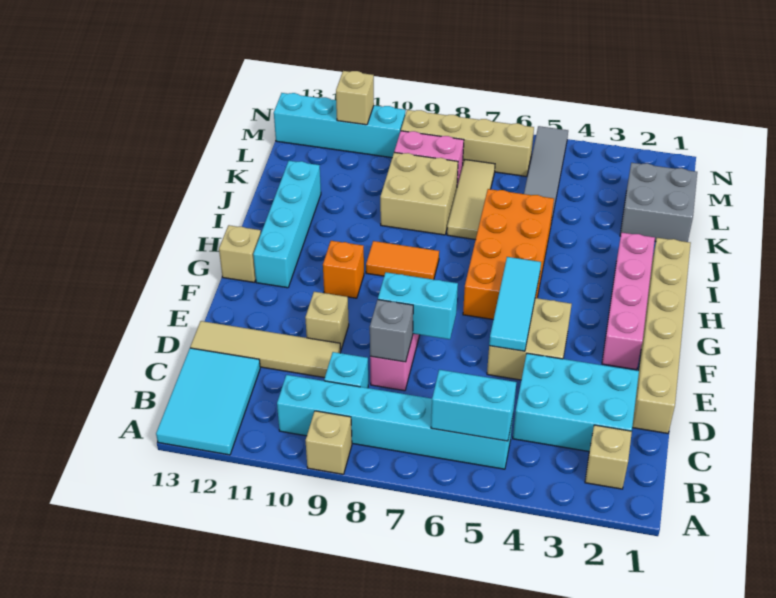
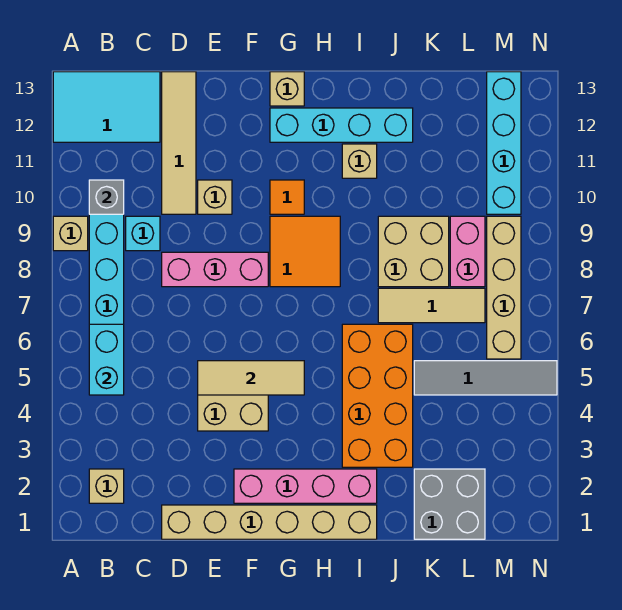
cyan brick C2:D4 level 1 -> none
grey brick D8 level 2 -> grey brick B10 level 2
cyan tile E5:G5 level 2 -> tan tile E5:G5 level 2
cyan brick E7:E8 level 2 -> none
orange brick G5:J6 level 1 -> orange brick I3:J6 level 1
orange brick G10 level 1 -> orange tile G10 level 1
orange tile H8:H9 level 1 -> orange tile G8:H9 level 1
tan brick M11 level 2 -> tan brick I11 level 1

